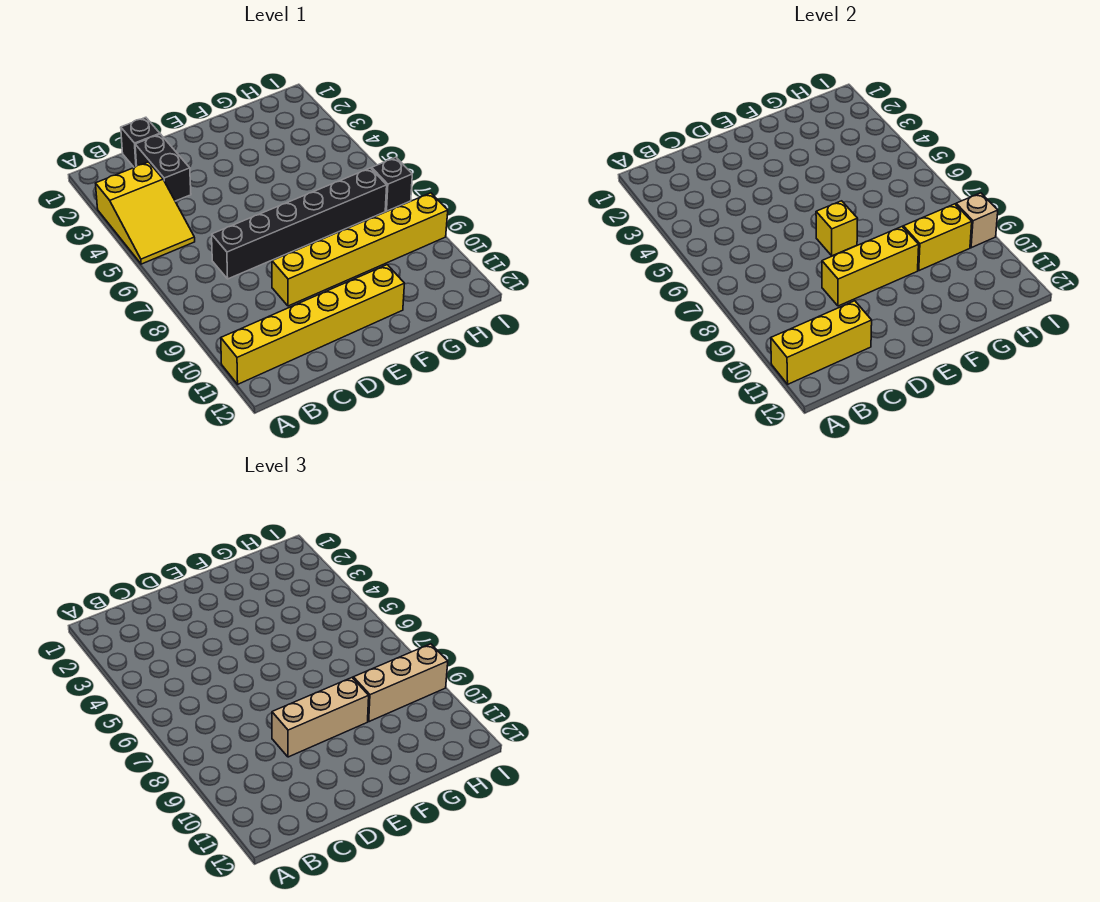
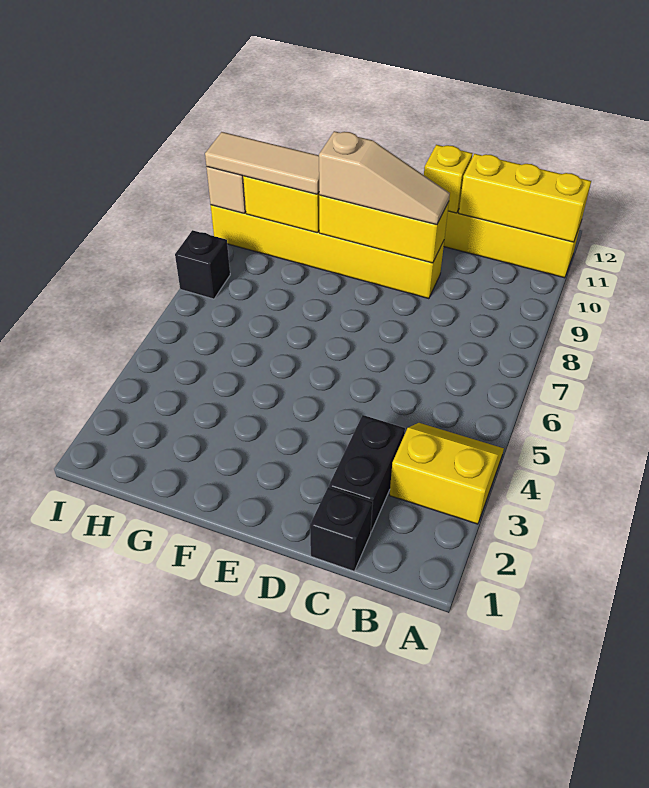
yellow slope A3:B5 level 1 top 3 -> yellow slope A3:B4 level 1 top 3
black brick C7:H7 level 1 -> none
tan brick D9:F9 level 3 -> tan slope D9:F9 level 3 top F
yellow brick E7 level 2 -> yellow brick D11 level 2
tan brick G9:I9 level 3 -> tan tile G9:I9 level 3

